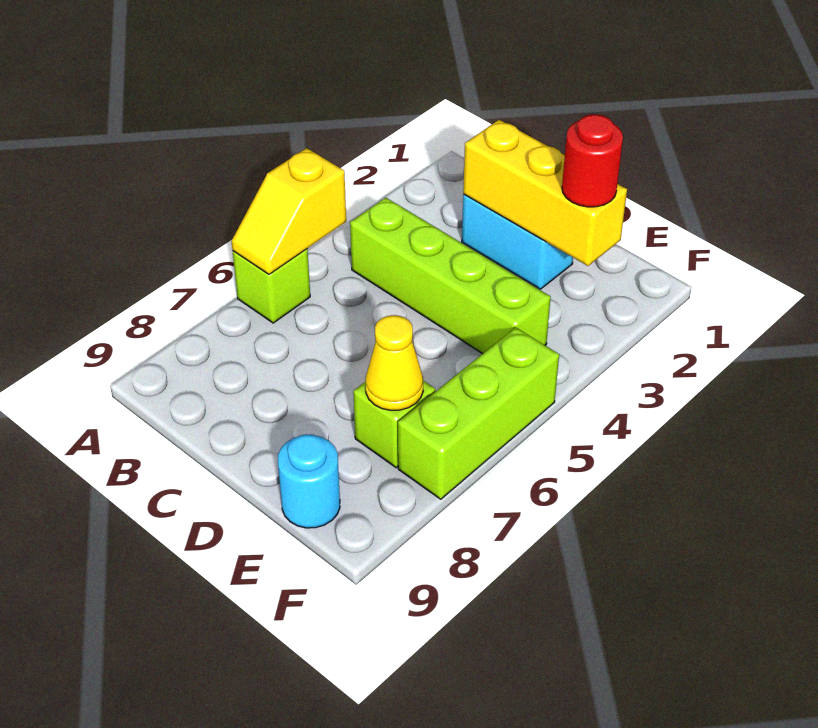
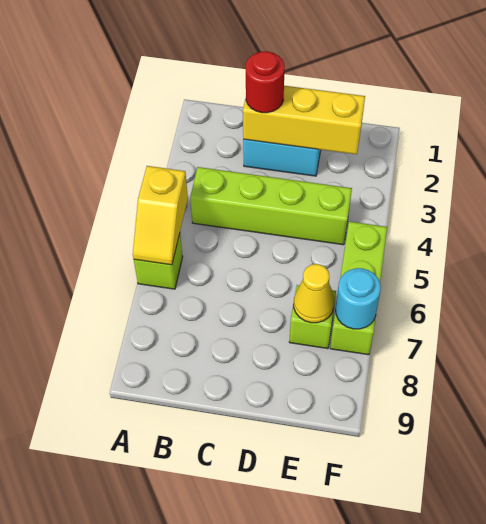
red round brick E2 level 3 -> red round brick C2 level 3
cyan round brick E9 level 1 -> cyan round brick F7 level 2

